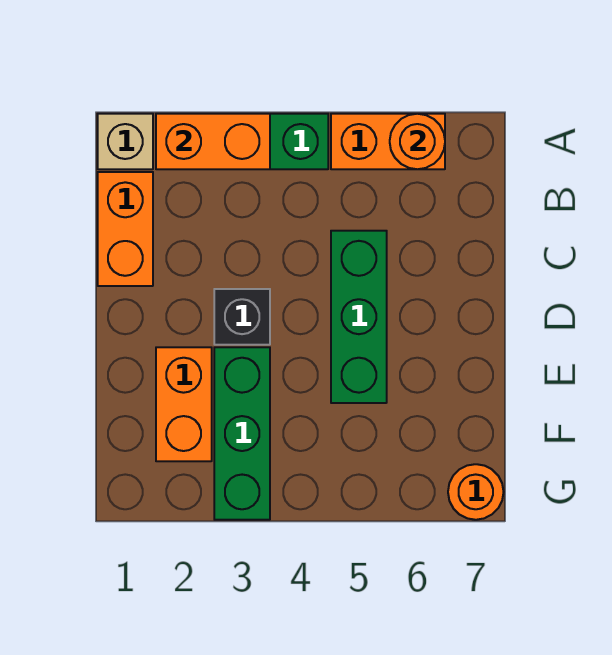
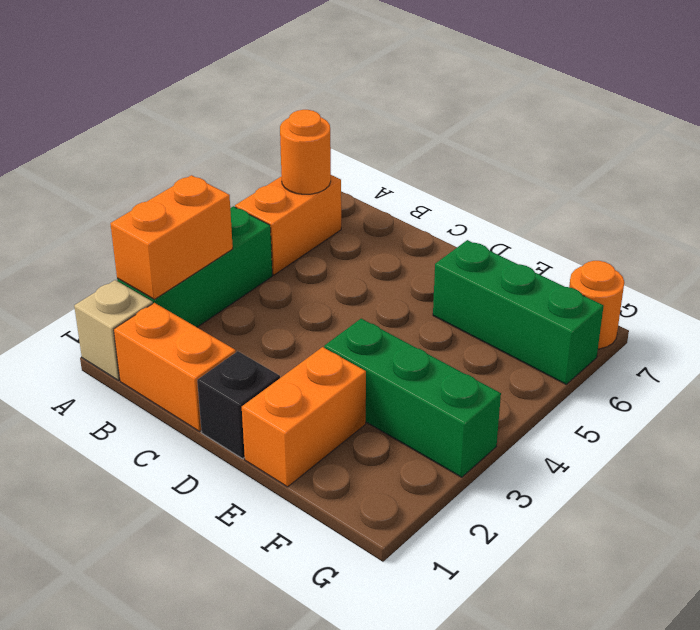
green brick C5:E5 level 1 -> green brick E6:G6 level 1
black brick D3 level 1 -> black brick D1 level 1
orange brick E2:F2 level 1 -> orange brick E1:E2 level 1

